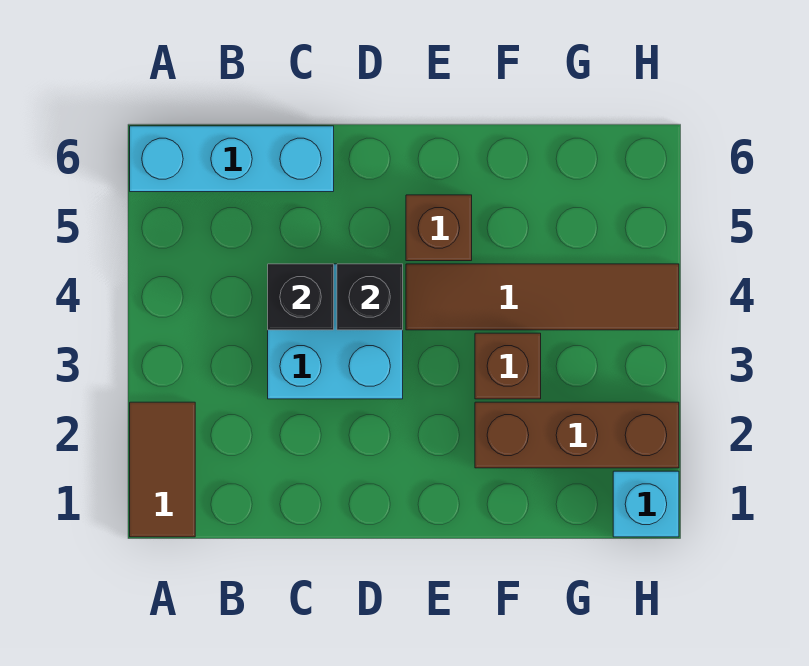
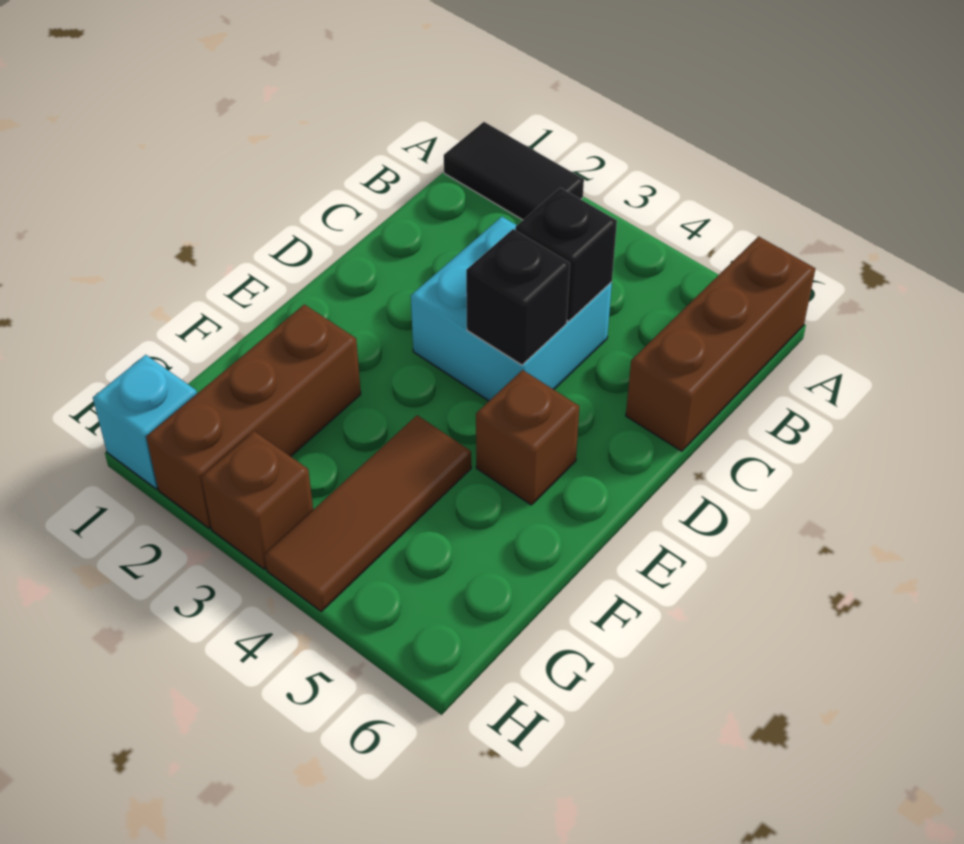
brown tile A1:A2 level 1 -> black tile A1:A2 level 1
cyan brick A6:C6 level 1 -> brown brick A6:C6 level 1
brown tile E4:H4 level 1 -> brown tile F4:H4 level 1
brown brick F3 level 1 -> brown brick H3 level 1

